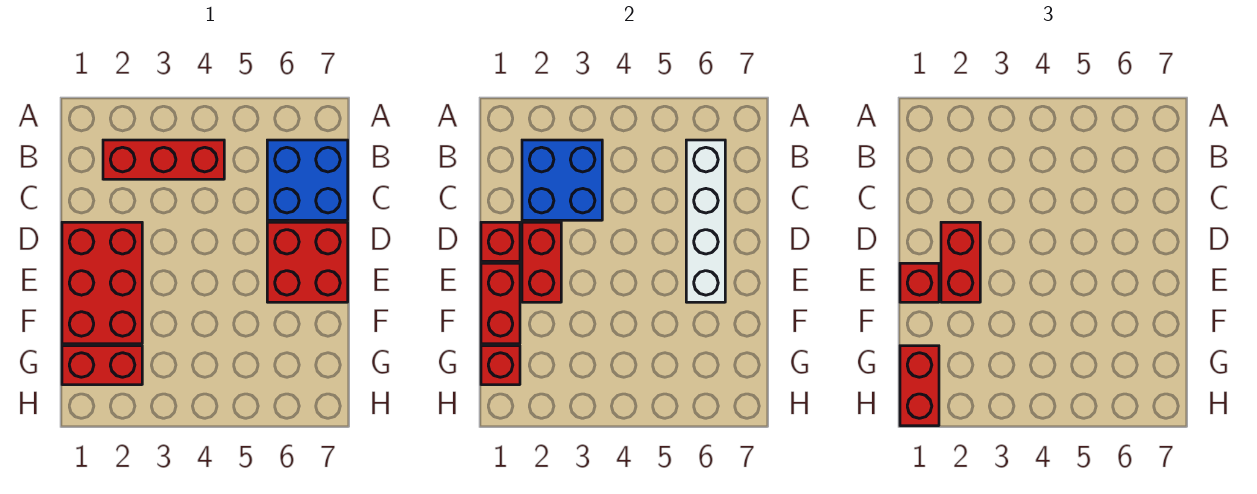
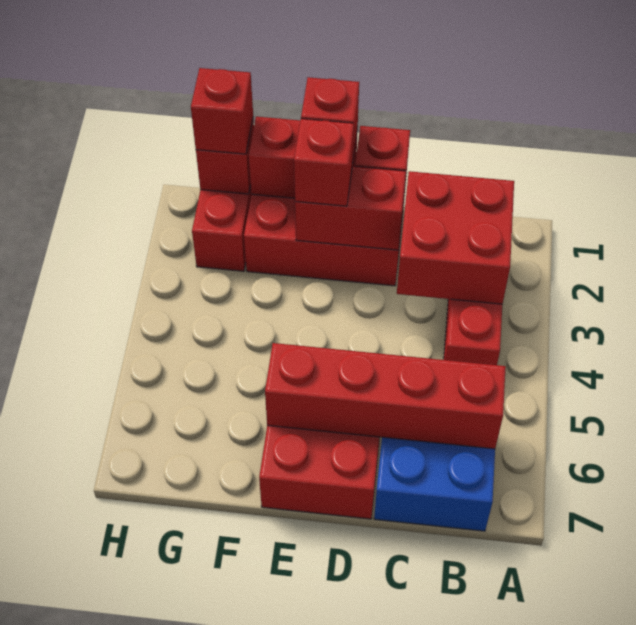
blue brick B2:C3 level 2 -> red brick B2:C3 level 2
white brick B6:E6 level 2 -> red brick B6:E6 level 2
red brick D2:E2 level 3 -> red brick E2 level 3
red brick G1:H1 level 3 -> red brick G1 level 3

